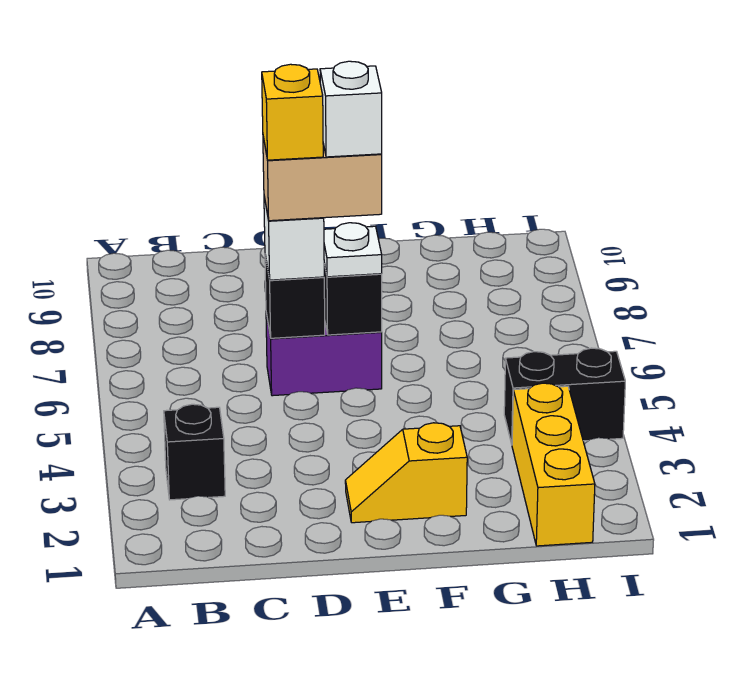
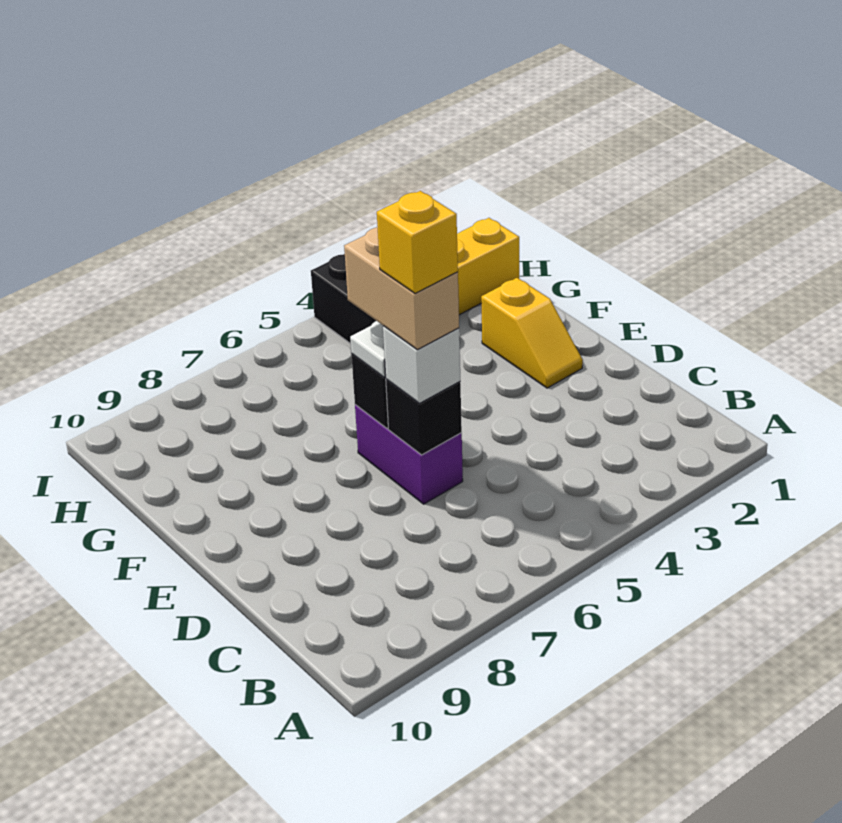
black brick B3 level 1 -> none
white brick E6 level 5 -> none

